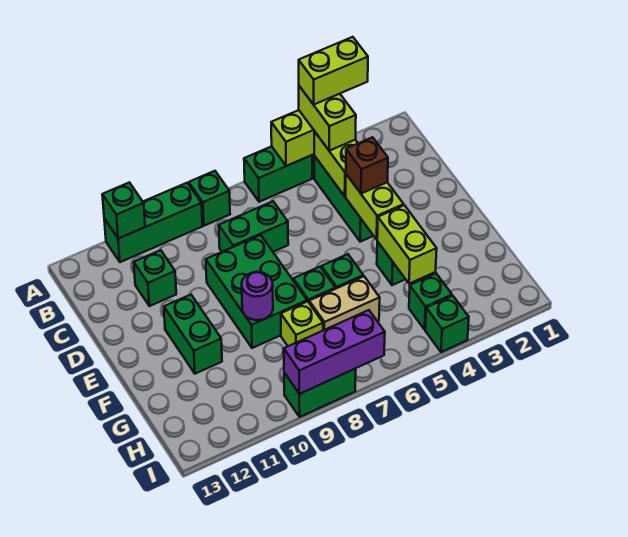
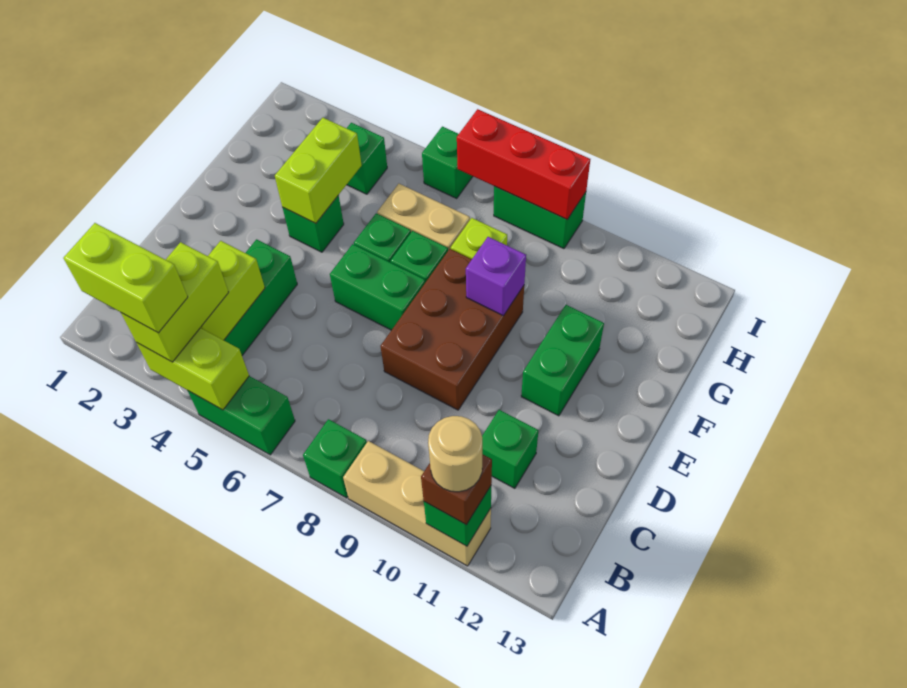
green brick A9:A11 level 1 -> tan brick A9:A11 level 1
none -> tan round brick A11 level 4
green brick C7:C8 level 1 -> green brick E6:E7 level 1
lime brick D4:E4 level 2 -> none
brown brick D4 level 3 -> brown brick A11 level 3
green brick D8:F9 level 1 -> brown brick D8:F9 level 1
purple round brick F9 level 2 -> purple brick F9 level 2
green brick I4 level 1 -> green brick I6 level 1
purple brick I7:I9 level 2 -> red brick I7:I9 level 2

